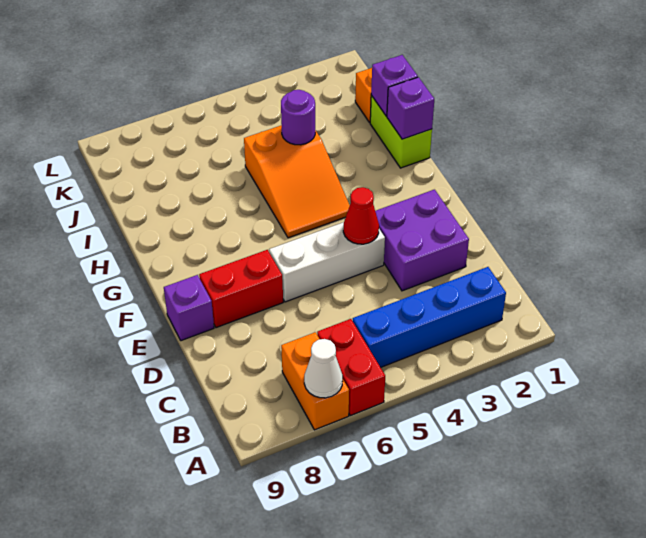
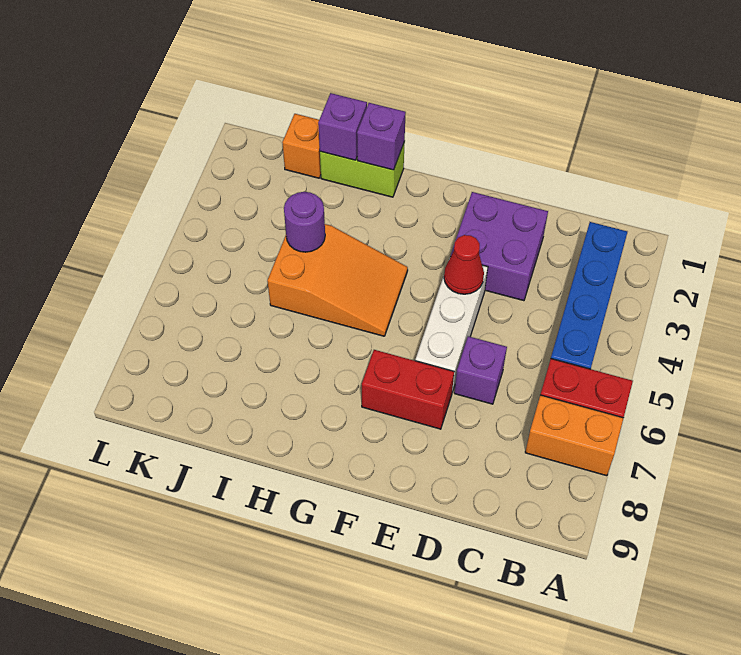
white cone A7 level 2 -> none
red brick E7:E8 level 1 -> red brick E7:F7 level 1
purple brick E9 level 1 -> purple brick D6 level 1

